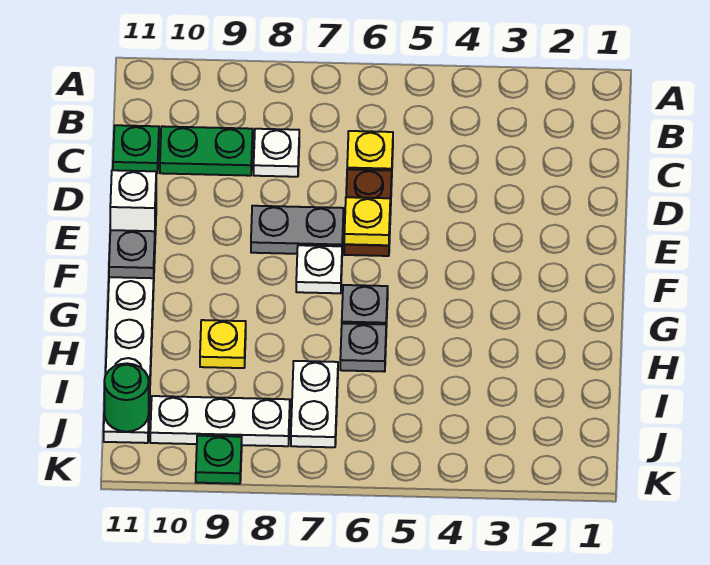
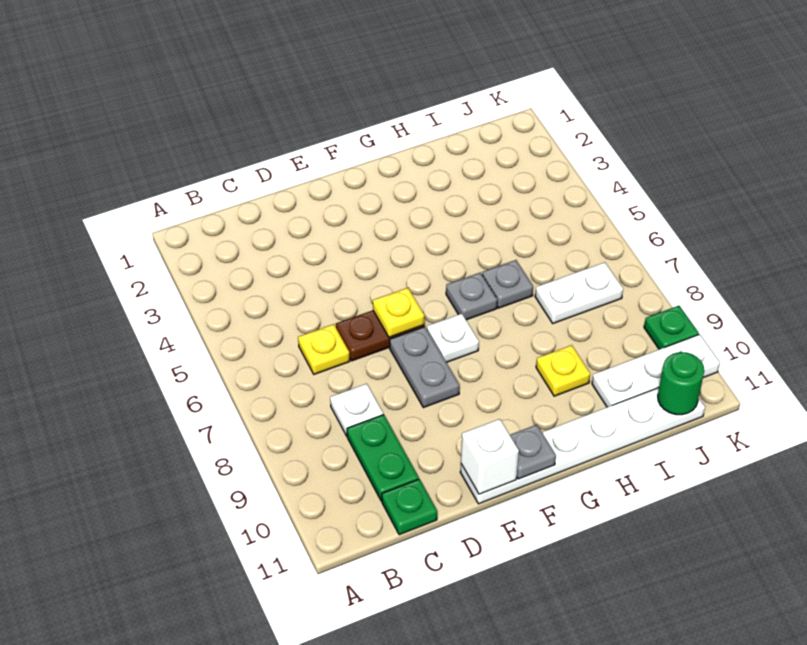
white plate J8:J10 level 1 -> white plate I10:K10 level 1

